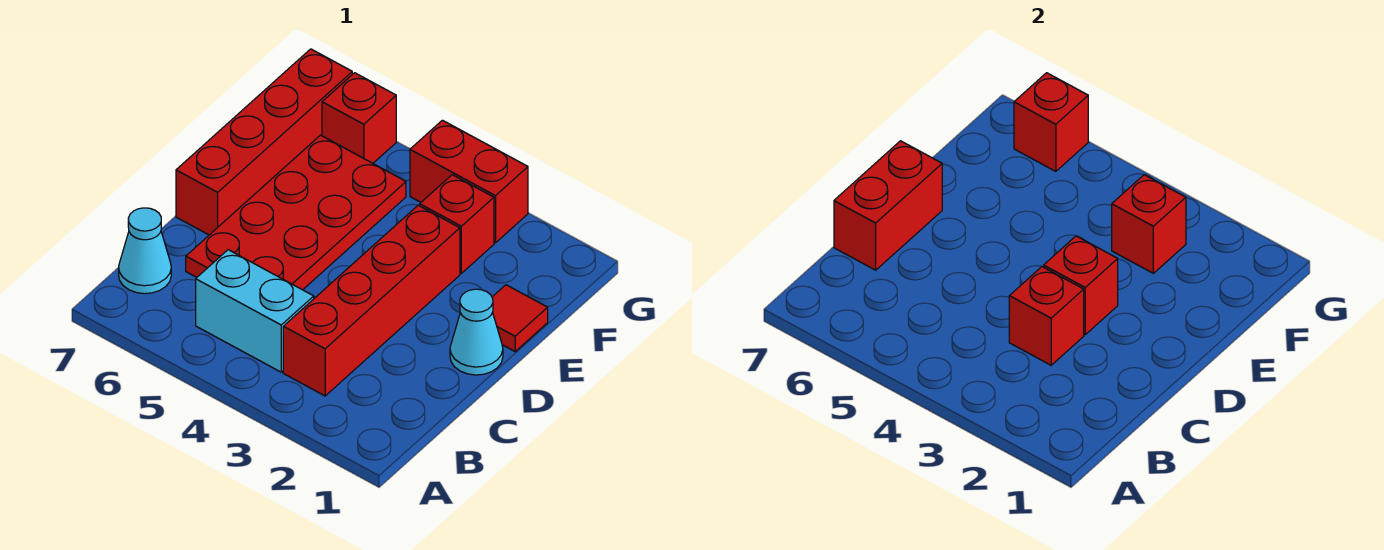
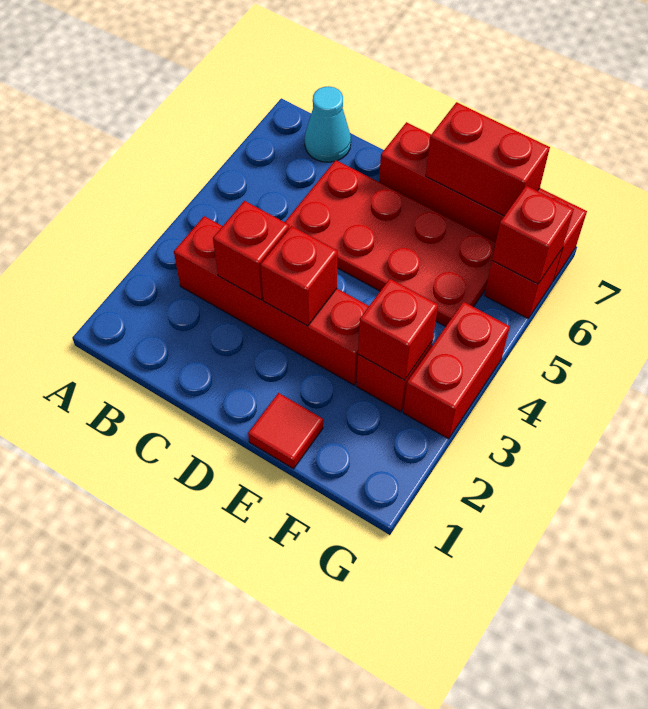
cyan brick B4:B5 level 1 -> none
red brick C7:D7 level 2 -> red brick E7:F7 level 2
cyan cone D1 level 1 -> none

